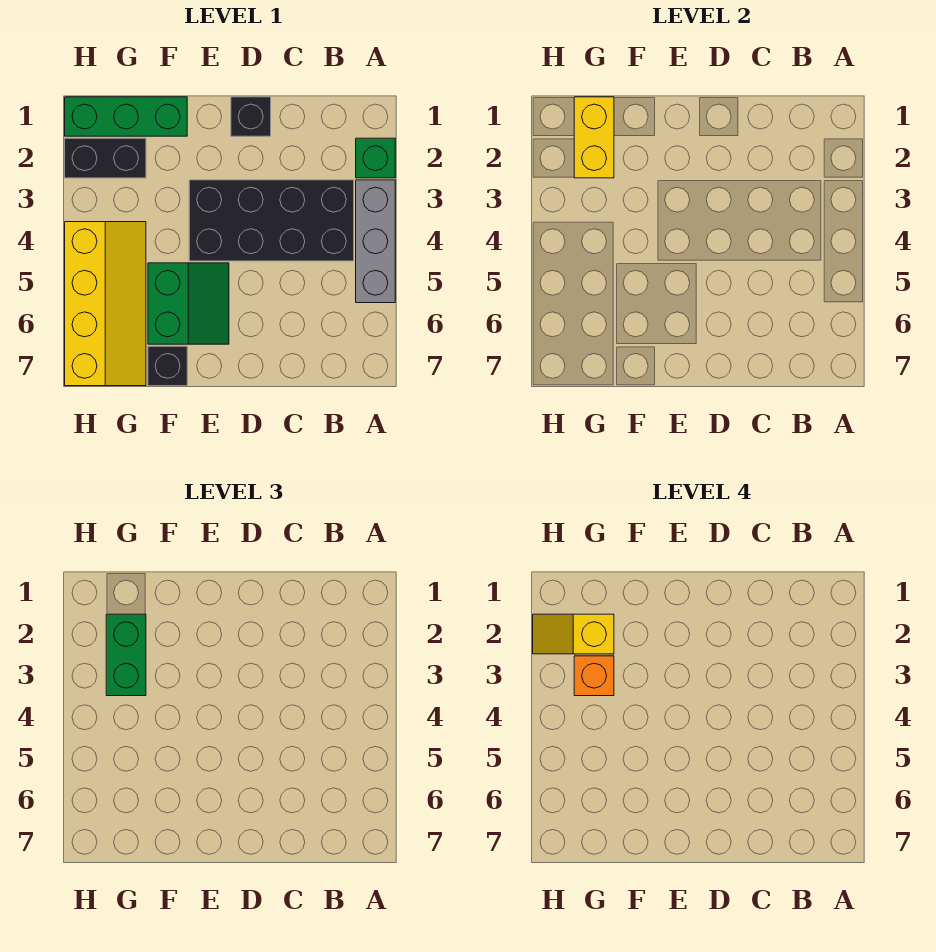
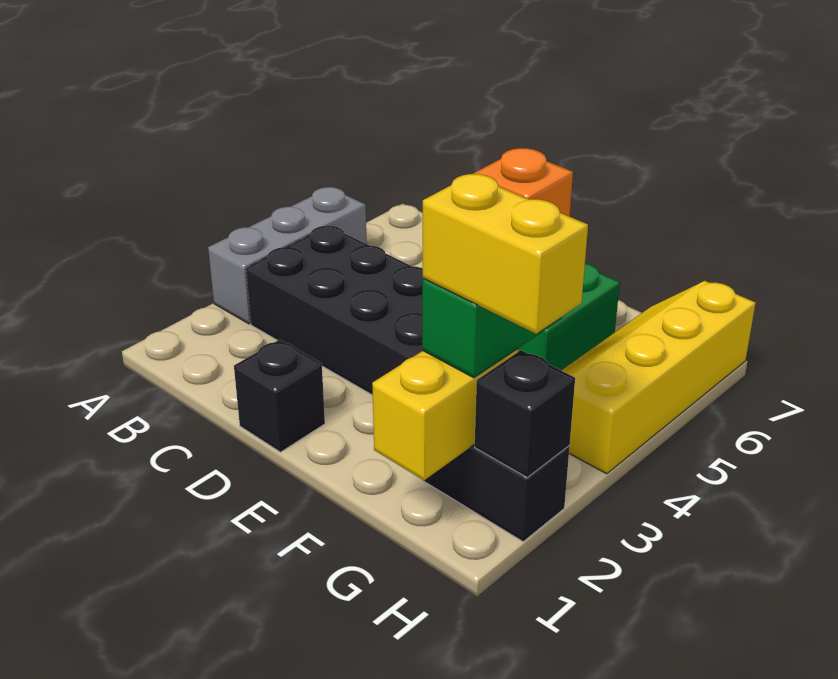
green brick A2 level 1 -> none
green brick F1:H1 level 1 -> none
black brick F7 level 1 -> black brick H2 level 2
yellow slope G2:H2 level 4 top G -> yellow brick G2:H2 level 4

